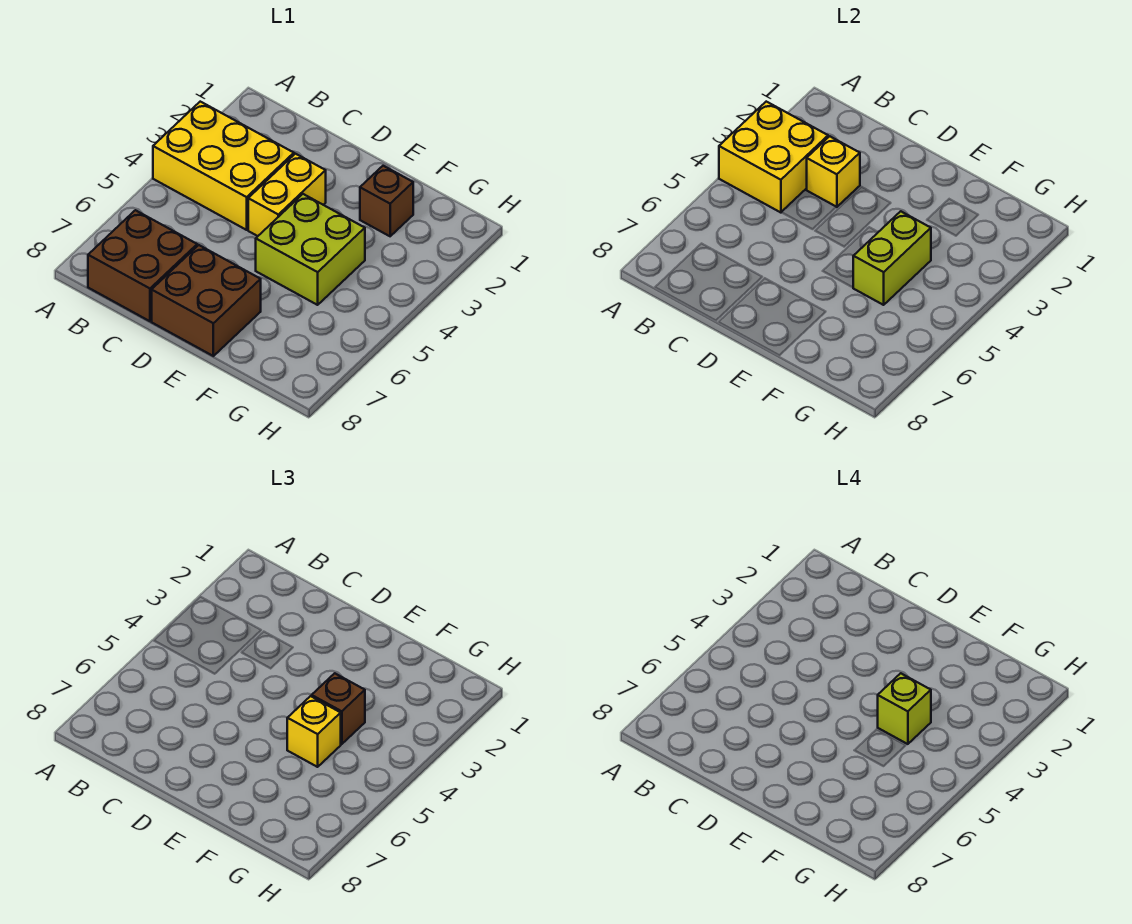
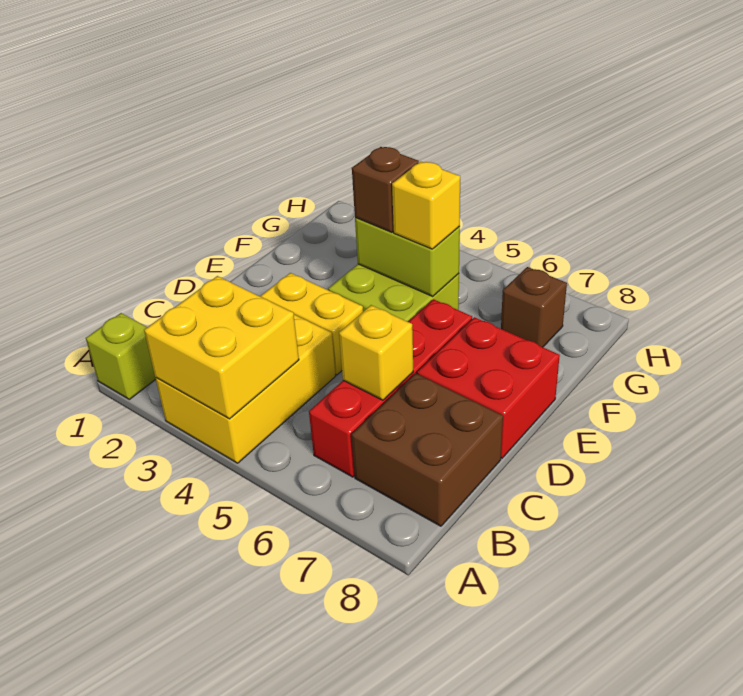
none -> red brick B6:E6 level 1
yellow brick C3 level 2 -> yellow brick C6 level 2
brown brick D7:E8 level 1 -> red brick D7:E8 level 1
brown brick F2 level 1 -> brown brick G7 level 1
lime brick F4 level 4 -> lime brick A1 level 1

